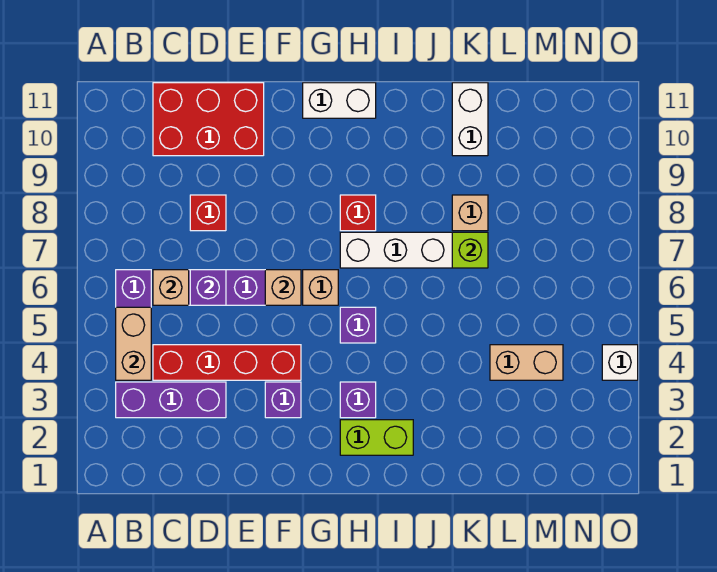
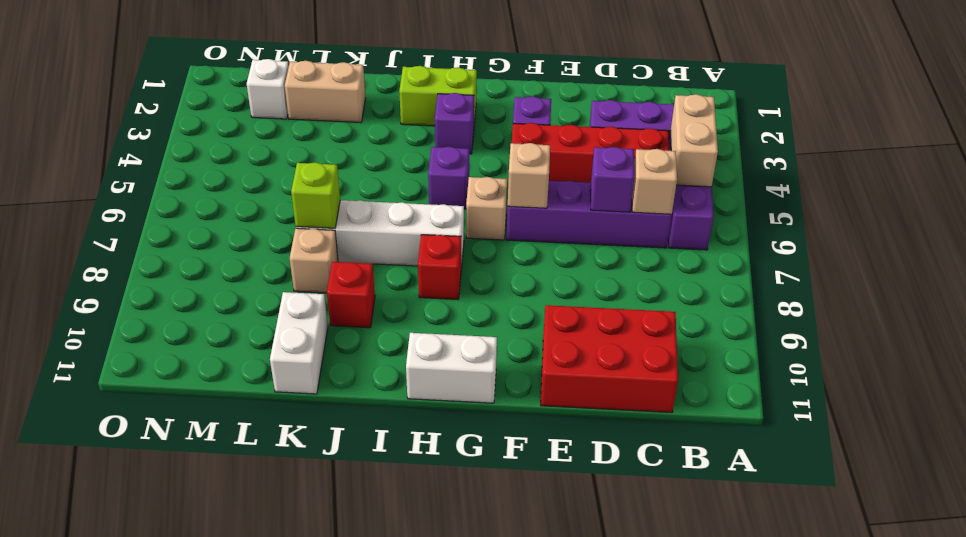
red brick D8 level 1 -> red brick J9 level 1
tan brick L4:M4 level 1 -> tan brick K2:L2 level 1
white brick O4 level 1 -> white brick M2 level 1

